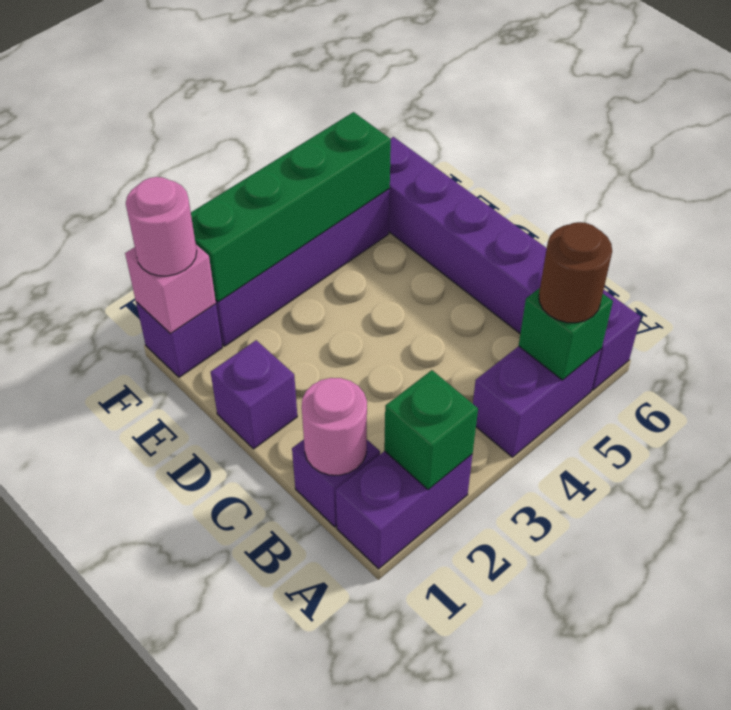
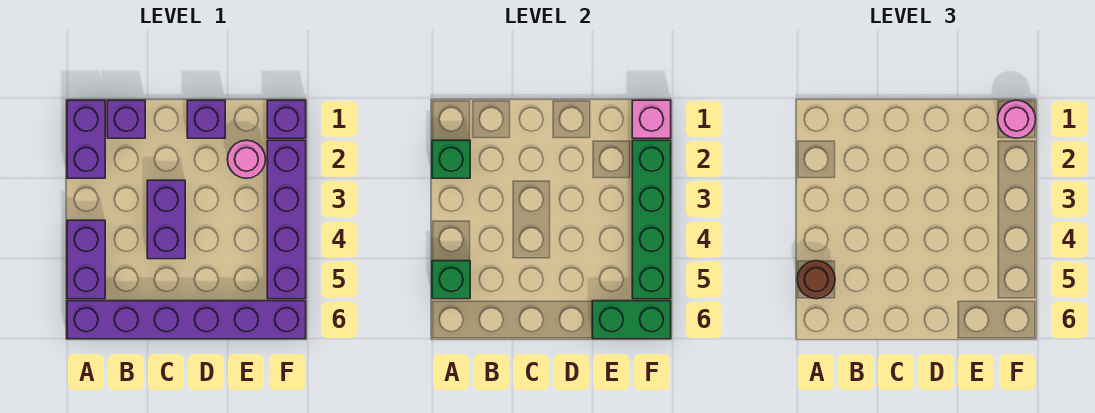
pink round brick B1 level 2 -> pink round brick E2 level 1
none -> purple brick C3:C4 level 1
none -> green brick E6:F6 level 2

